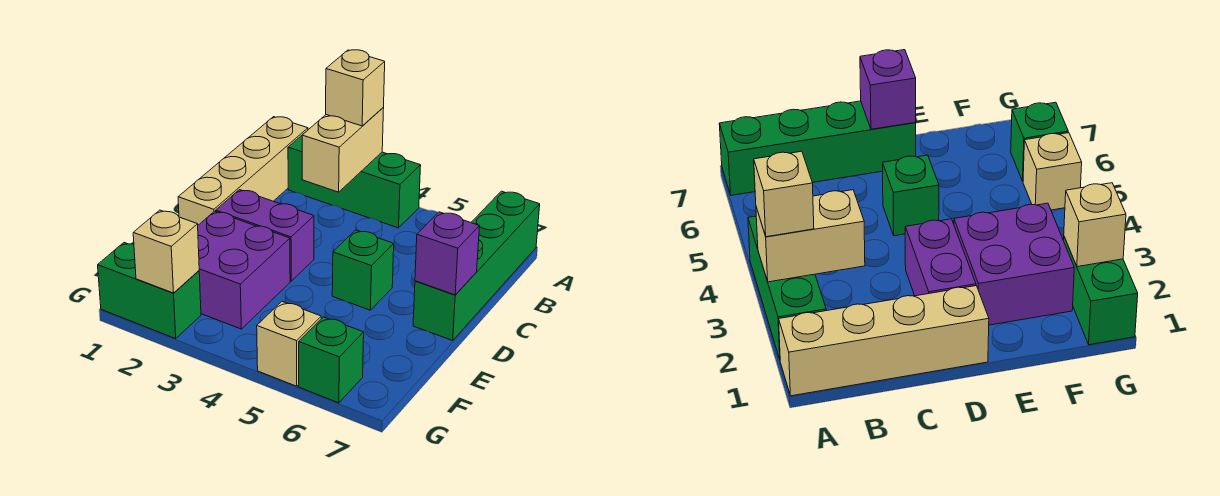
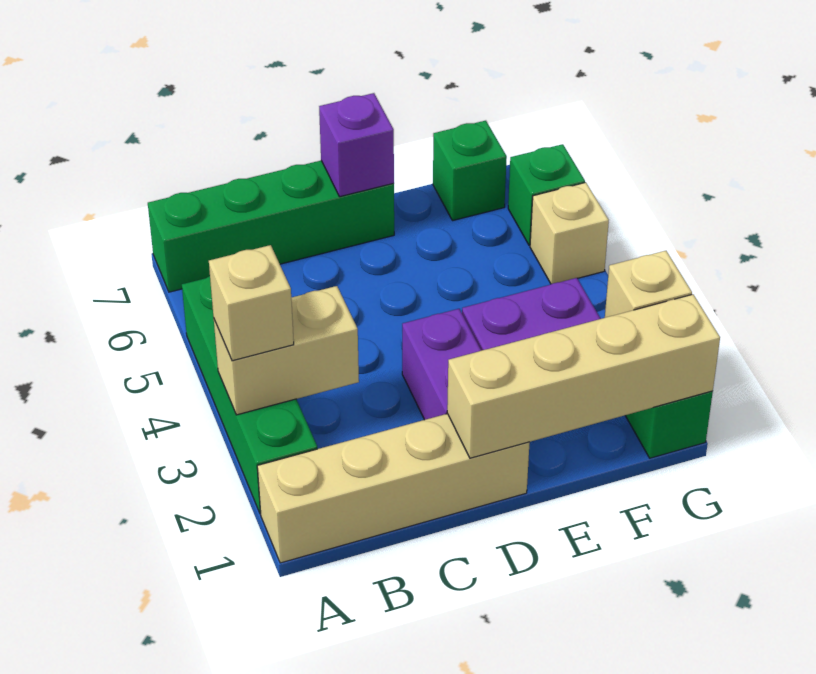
green brick A2:A4 level 1 -> green brick A2:A5 level 1
none -> tan brick D1:G1 level 2
green brick D5 level 1 -> green brick F7 level 1

